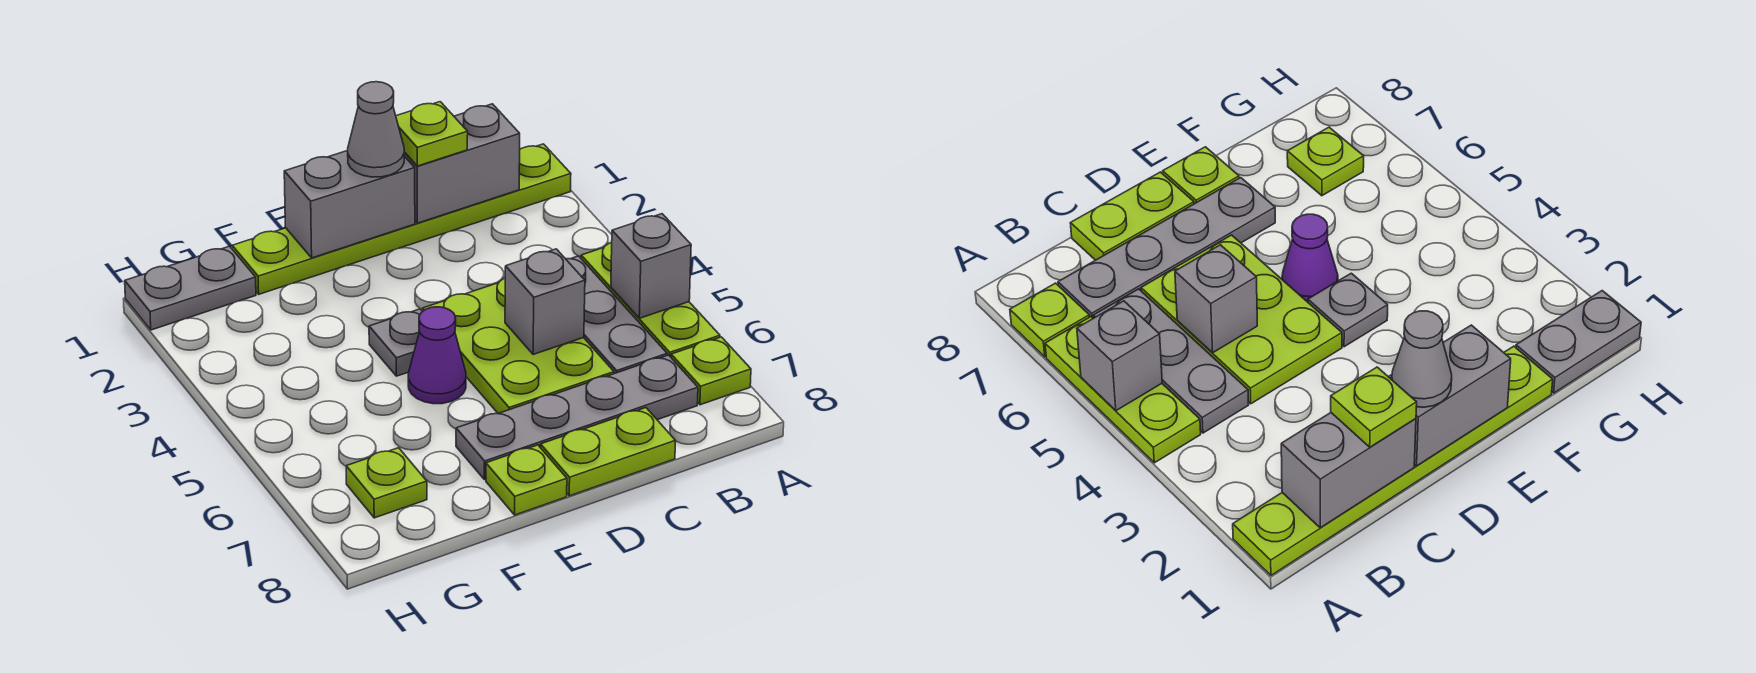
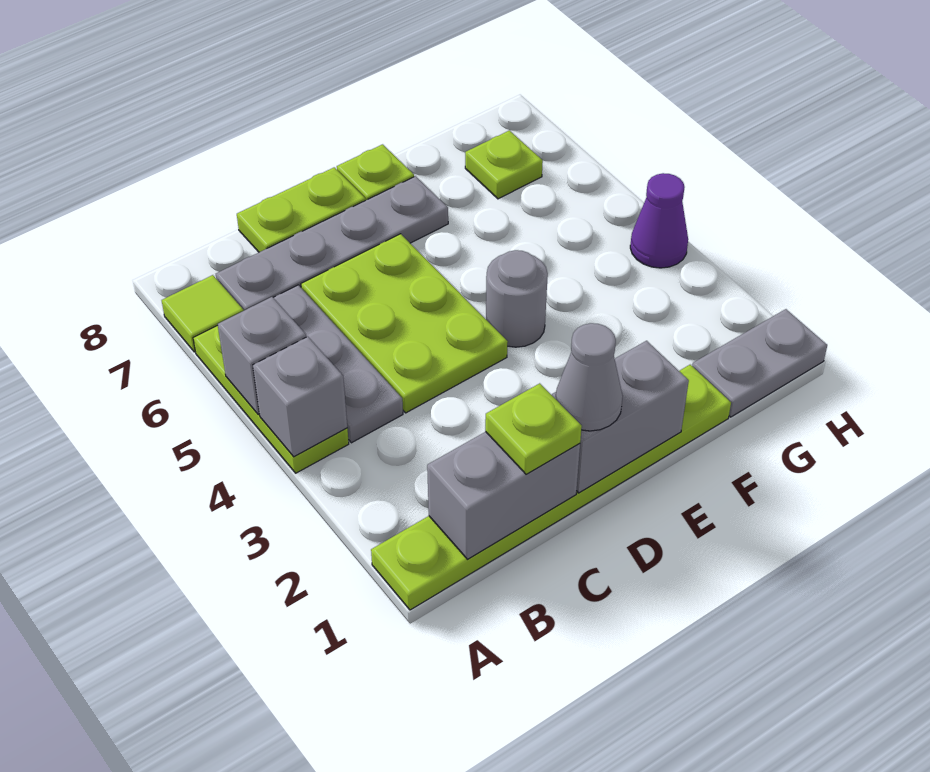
lime plate A7 level 1 -> lime tile A7 level 1
grey brick C5 level 2 -> grey brick A4 level 2
grey plate E4 level 1 -> grey round brick E4 level 1
purple cone E5 level 1 -> purple cone H4 level 1

